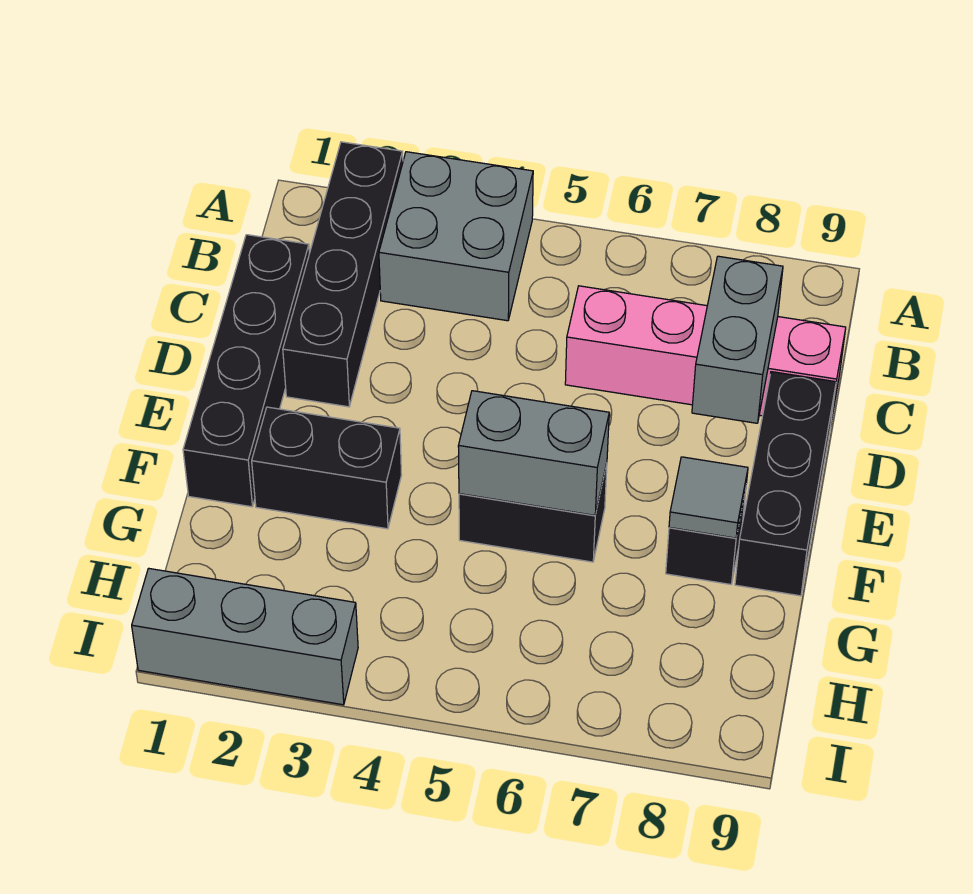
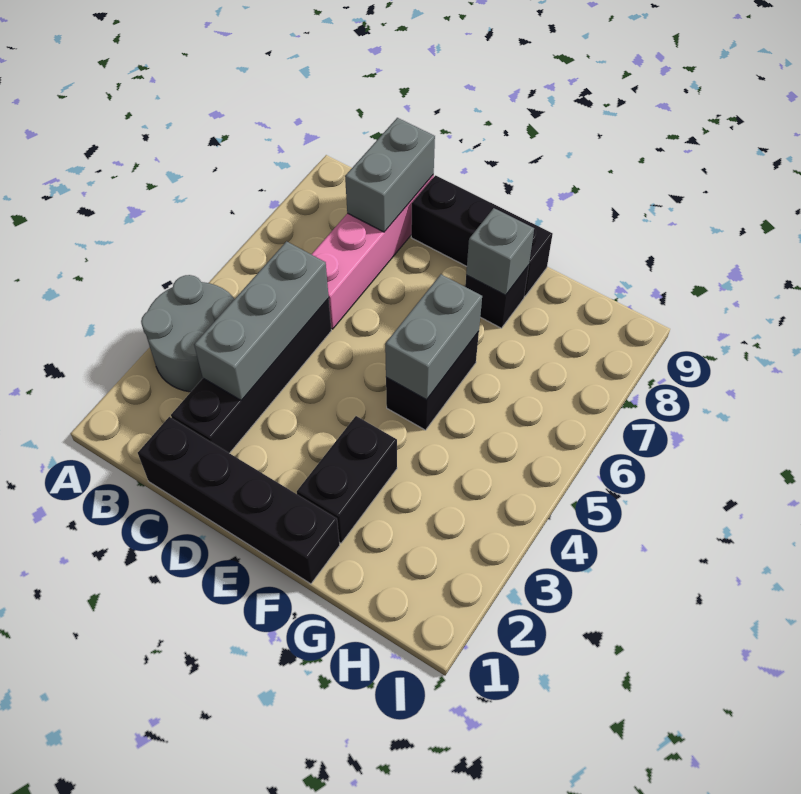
black brick A2:D2 level 1 -> black brick C2:C5 level 1
grey brick A3:B4 level 1 -> grey round brick A3:B4 level 1
grey brick C8:D8 level 2 -> grey brick C8:C9 level 2
grey tile F8 level 2 -> grey brick F8 level 2
grey brick I1:I3 level 1 -> grey brick C3:C5 level 2

